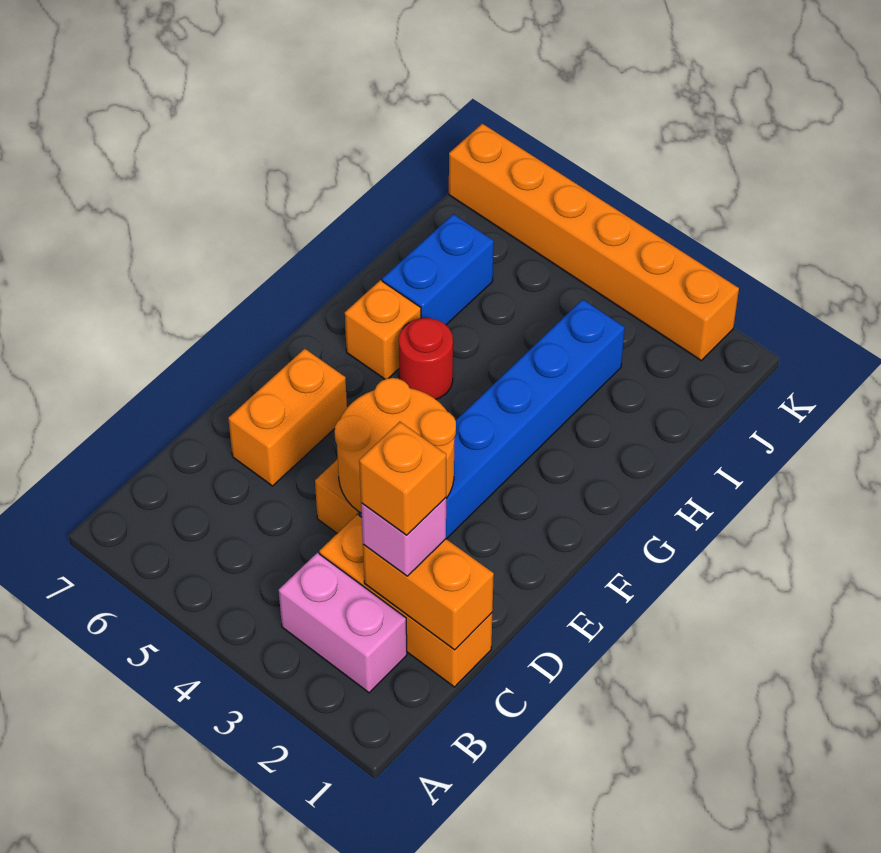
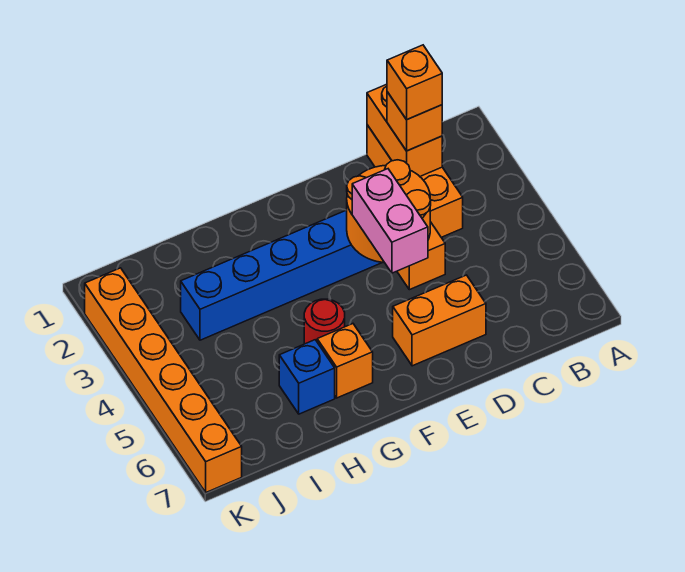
pink brick B2:B3 level 1 -> pink brick E4:E5 level 3
pink brick C2 level 3 -> orange brick C2 level 3
blue brick H6:I6 level 1 -> blue brick H6 level 1

